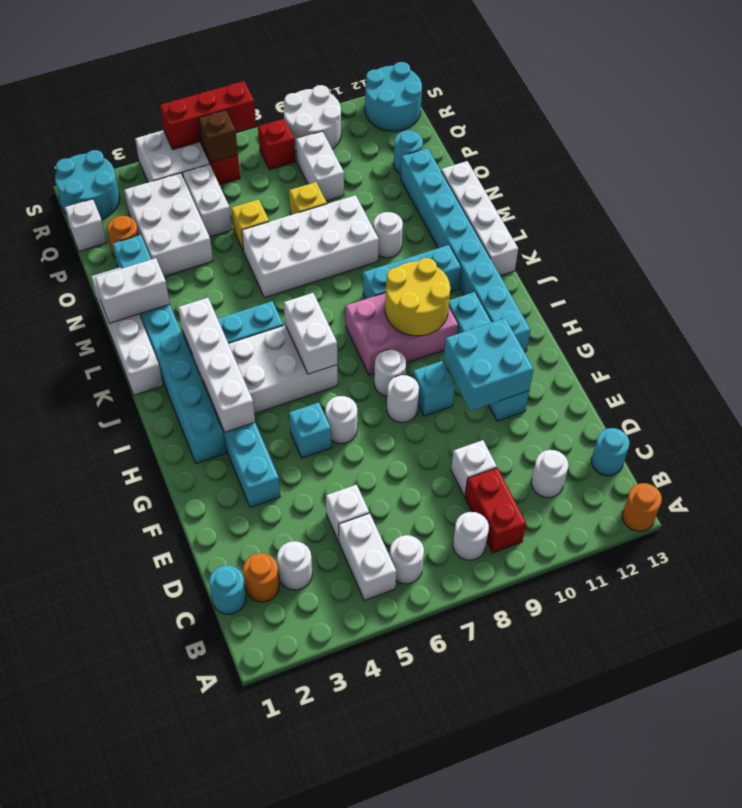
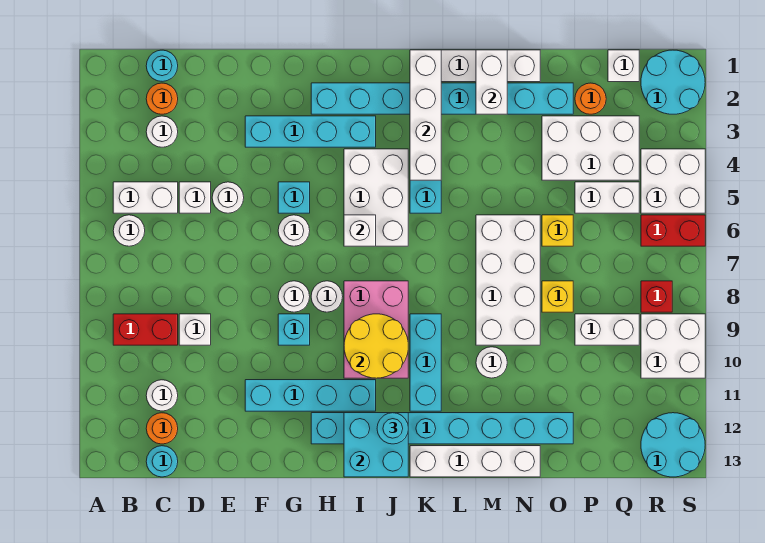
orange round brick A13 level 1 -> orange round brick C12 level 1
white round brick B8 level 1 -> white round brick E5 level 1
cyan brick F10:G11 level 2 -> cyan brick I12:J13 level 2
white brick H3:K3 level 2 -> white brick K1:K4 level 2
white brick I6:J6 level 2 -> white brick I6 level 2
cyan round brick P12 level 1 -> cyan round brick J12 level 3
brown brick R6 level 2 -> none
white round brick R9:S10 level 1 -> white brick R9:S10 level 1
red brick S5:S7 level 2 -> none

